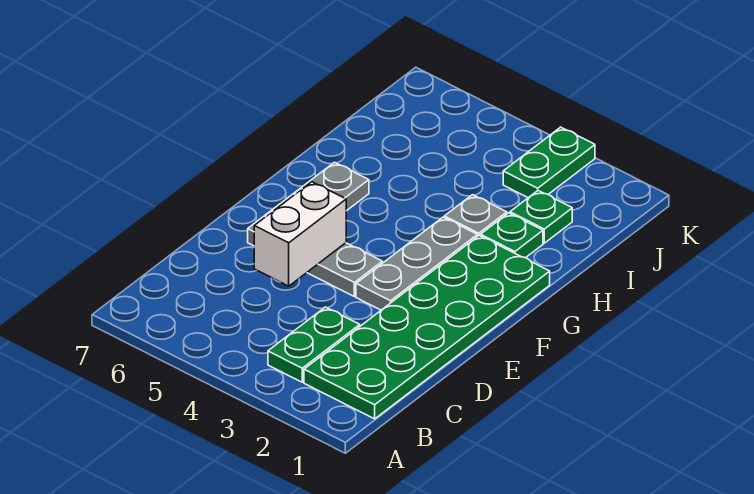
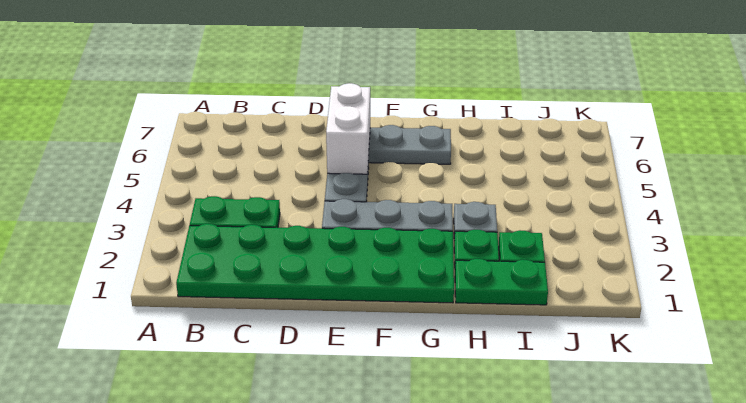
white brick D5:E5 level 2 -> white brick E5:E6 level 2
green plate J3:K3 level 1 -> green plate H1:I1 level 1

